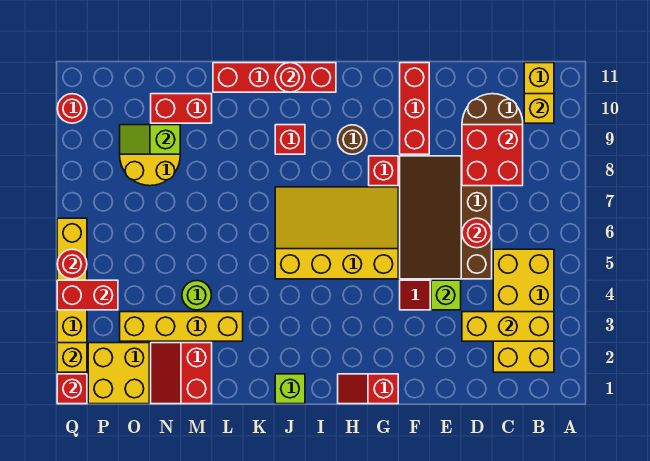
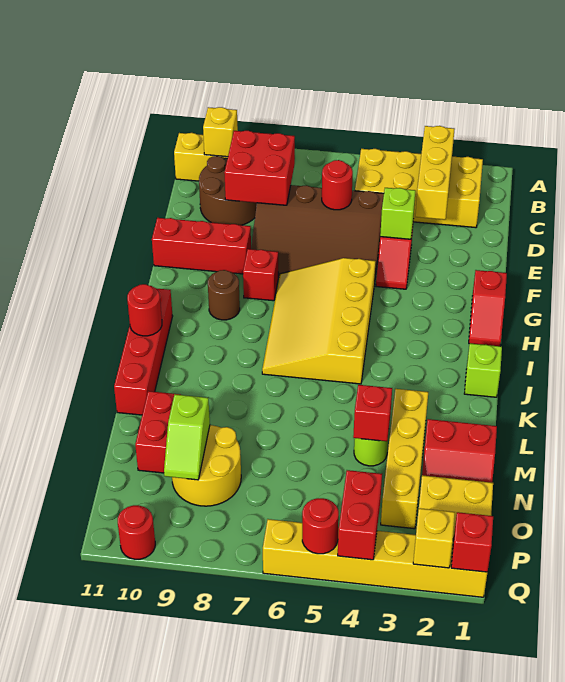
red brick J9 level 1 -> red brick M4 level 2

